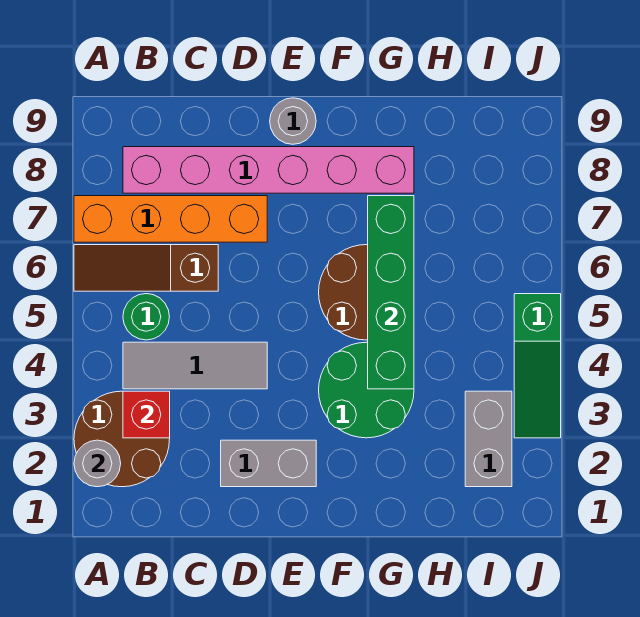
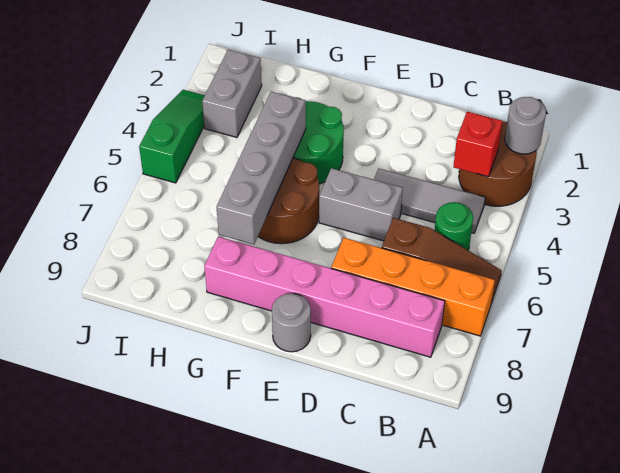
grey brick D2:E2 level 1 -> grey brick D5:E5 level 1
green brick G4:G7 level 2 -> grey brick G4:G7 level 2

